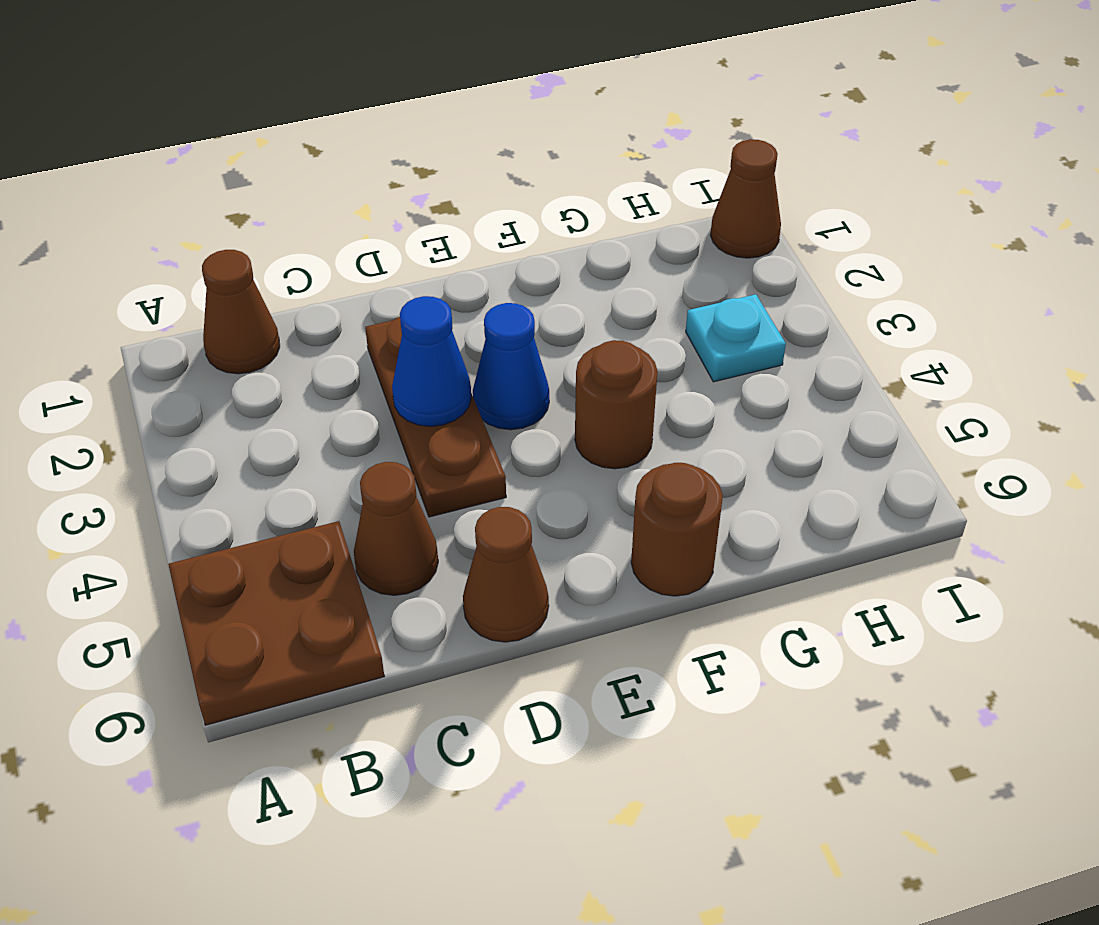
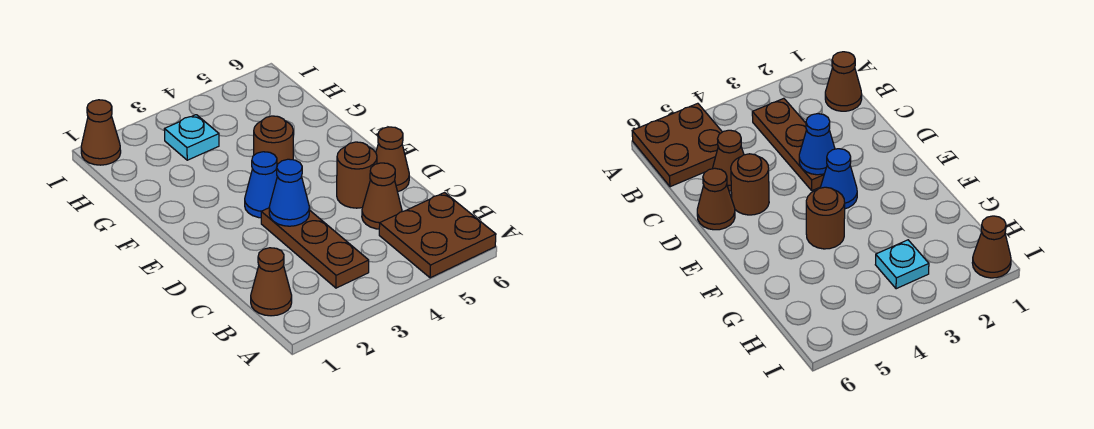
brown plate D2:D4 level 1 -> brown plate B3:D3 level 1
brown round brick F6 level 1 -> brown round brick D5 level 1

